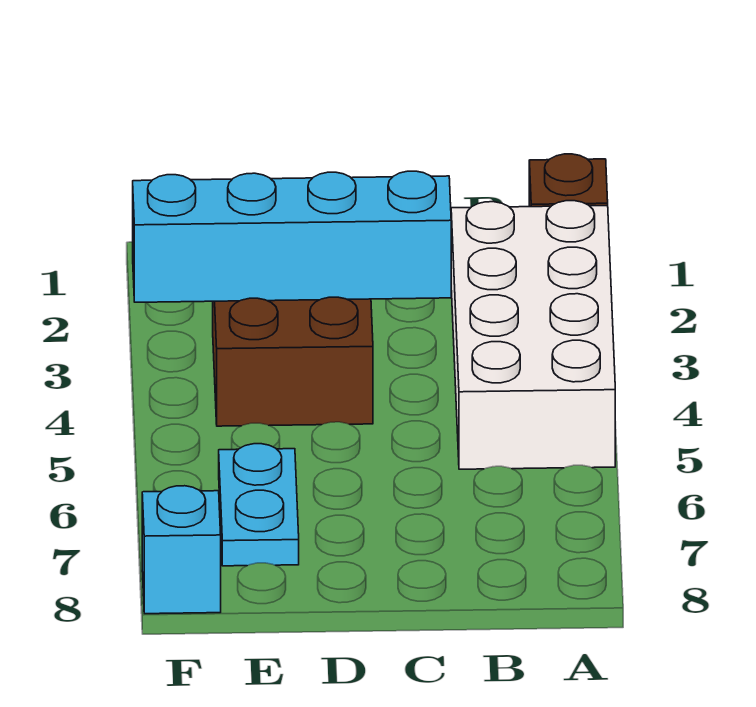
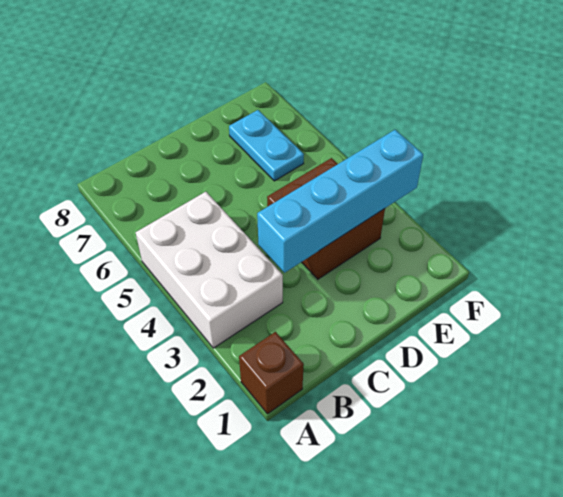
white brick A2:B5 level 1 -> white brick A3:B5 level 1
cyan brick F8 level 1 -> none

